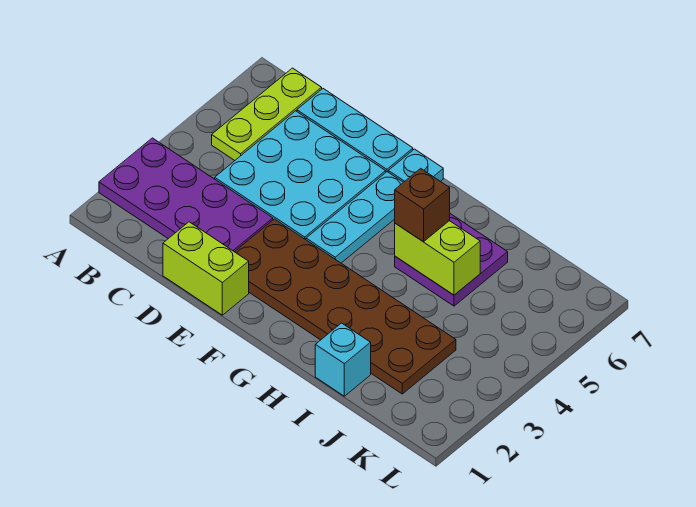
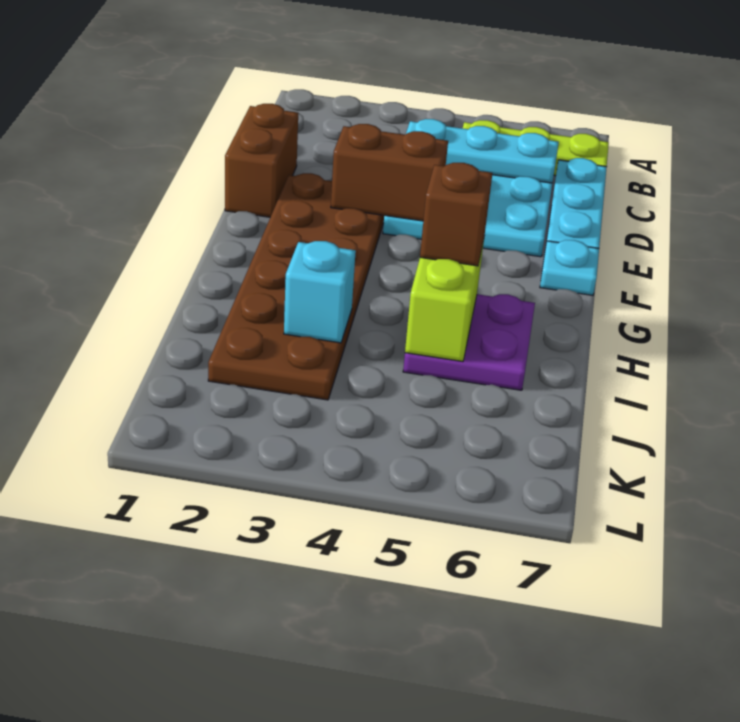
purple plate A2:D3 level 1 -> none
lime brick D1:E1 level 1 -> brown brick D1:E1 level 1
none -> brown brick E3:E4 level 2
cyan plate F4:F6 level 1 -> cyan plate C4:C6 level 2
cyan brick I1 level 1 -> cyan brick I3 level 2

